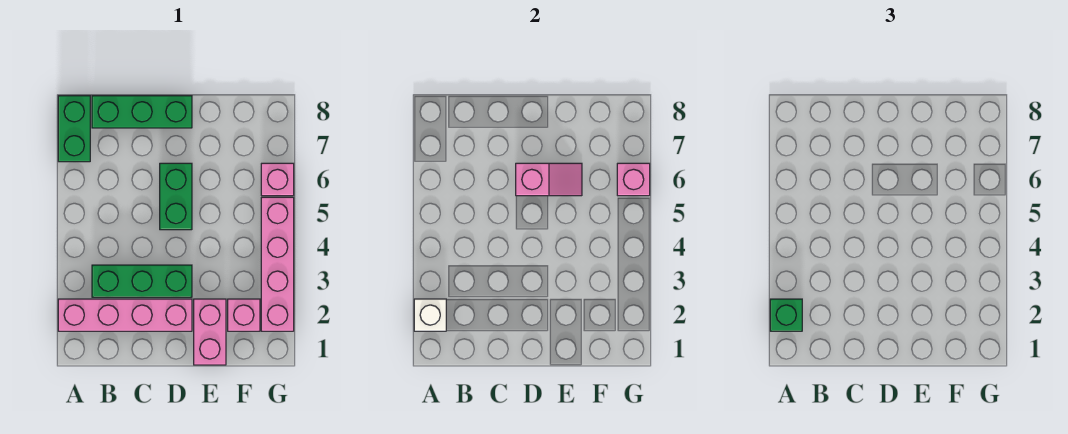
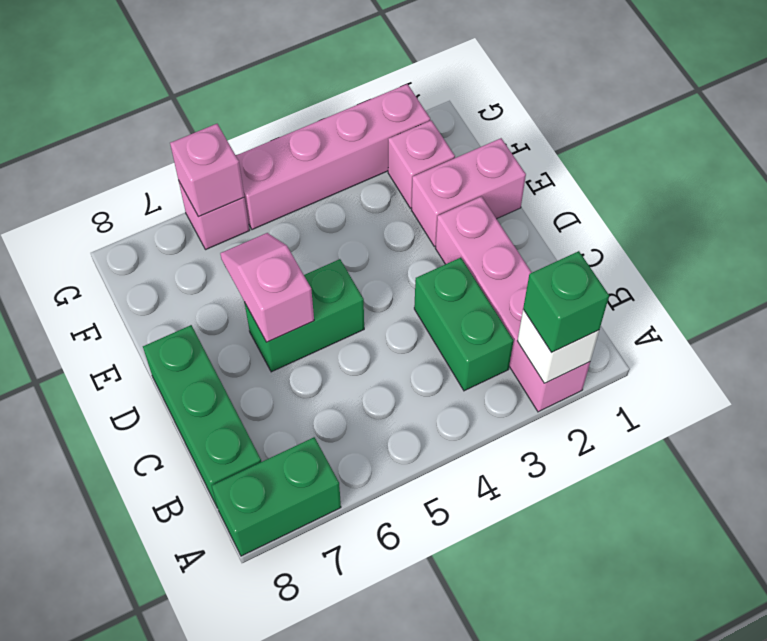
green brick B3:D3 level 1 -> green brick B3:C3 level 1

